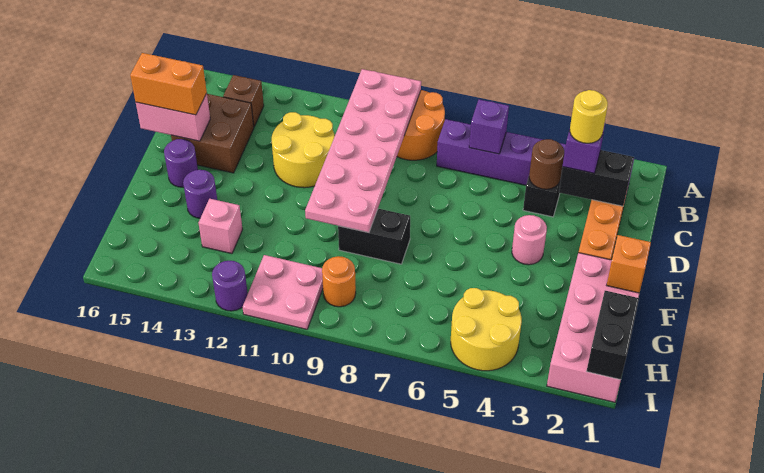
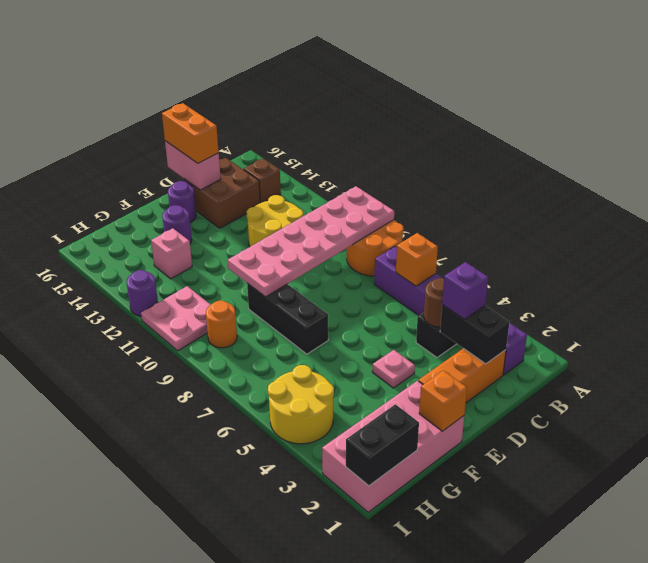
purple brick B6 level 2 -> orange brick B6 level 2
yellow round brick C3 level 4 -> none
pink round brick E4 level 1 -> pink plate E4 level 1
black brick F8:F9 level 1 -> black brick F7:F9 level 1

